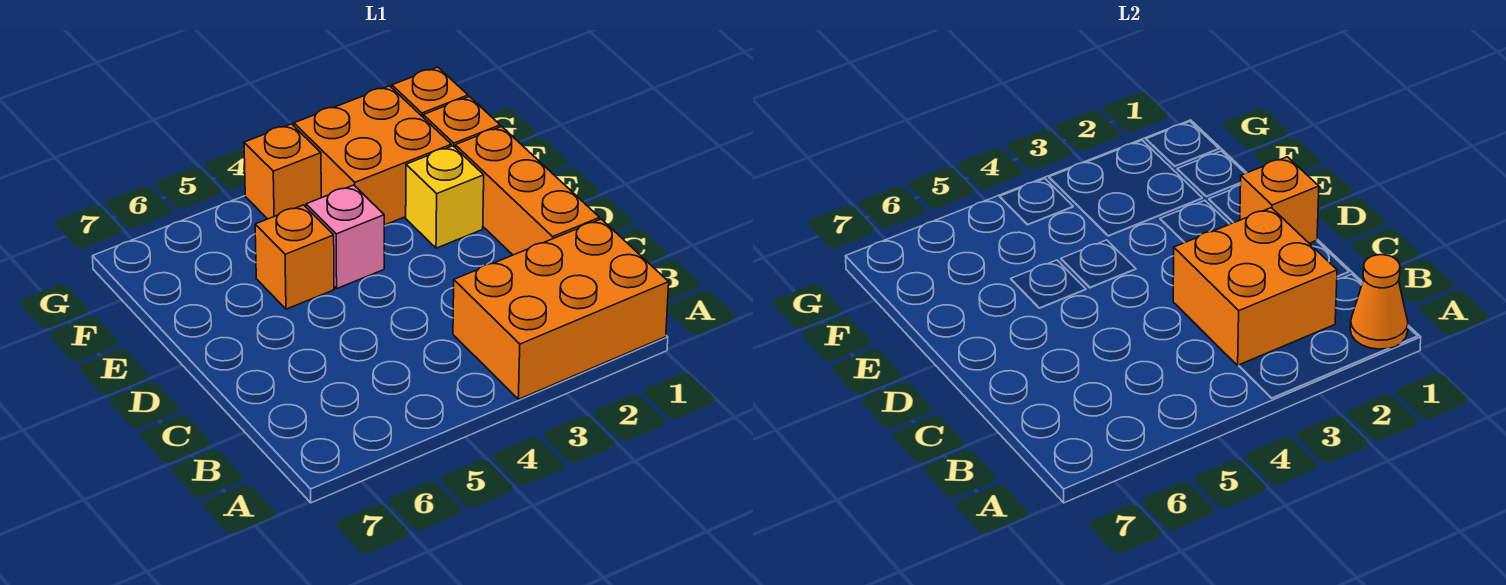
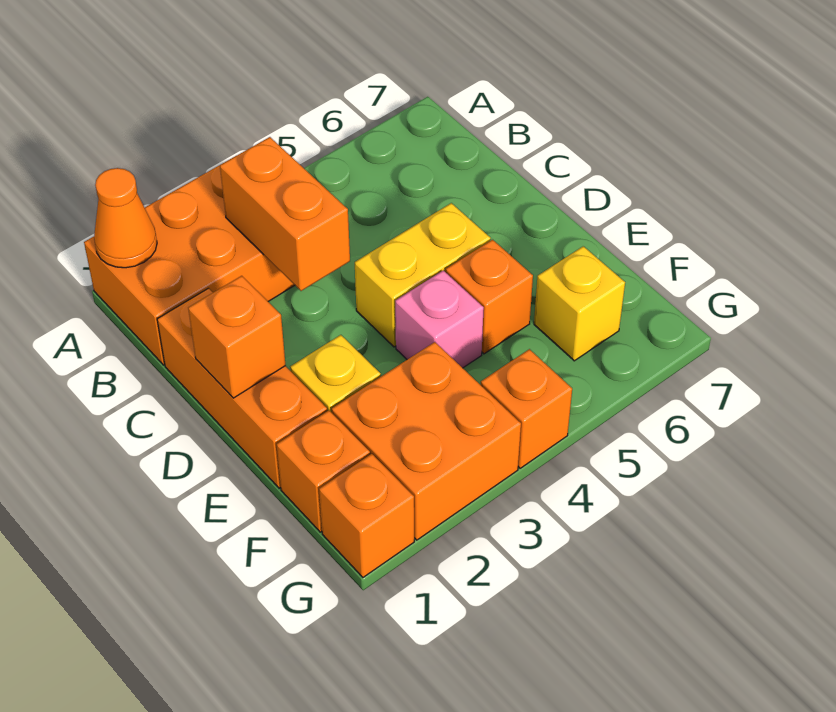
orange brick B2:C3 level 2 -> orange brick B3:C3 level 2
none -> yellow brick D4:D5 level 1
none -> yellow brick F6 level 1

